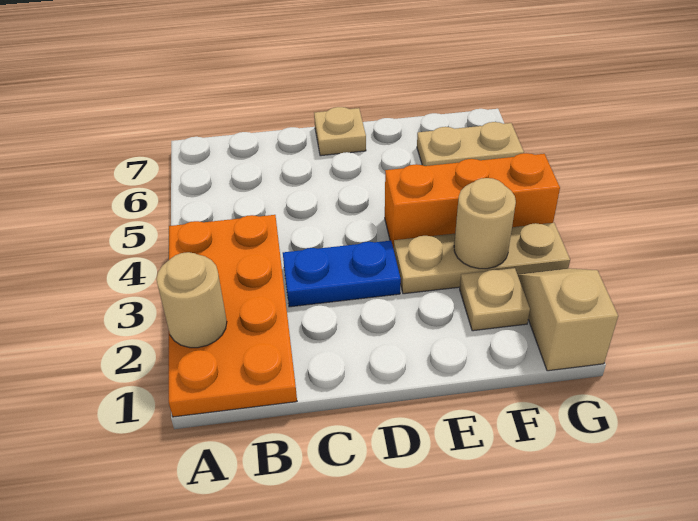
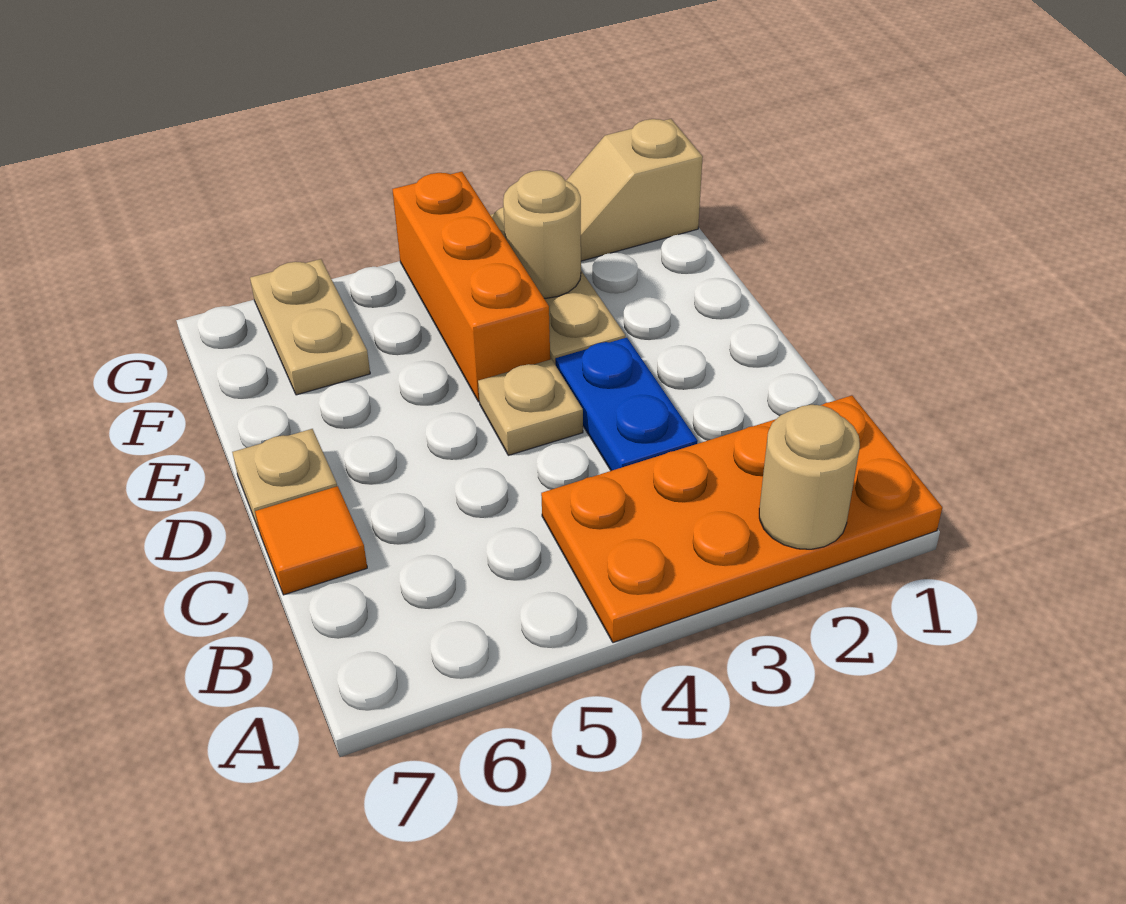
none -> orange tile C7 level 1
tan plate F2 level 1 -> tan plate D4 level 1

